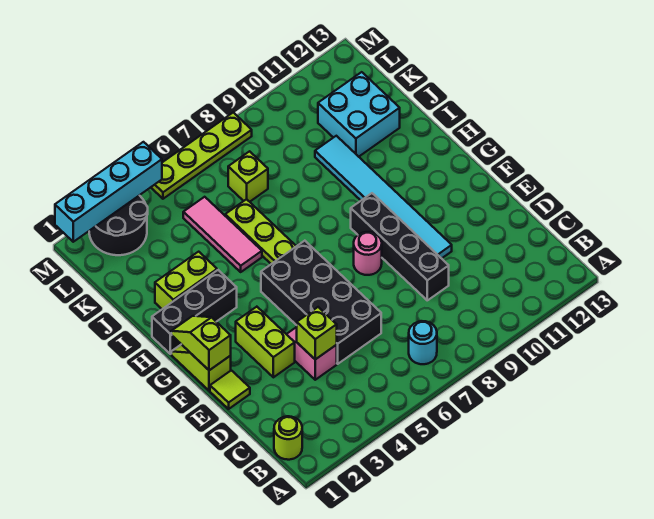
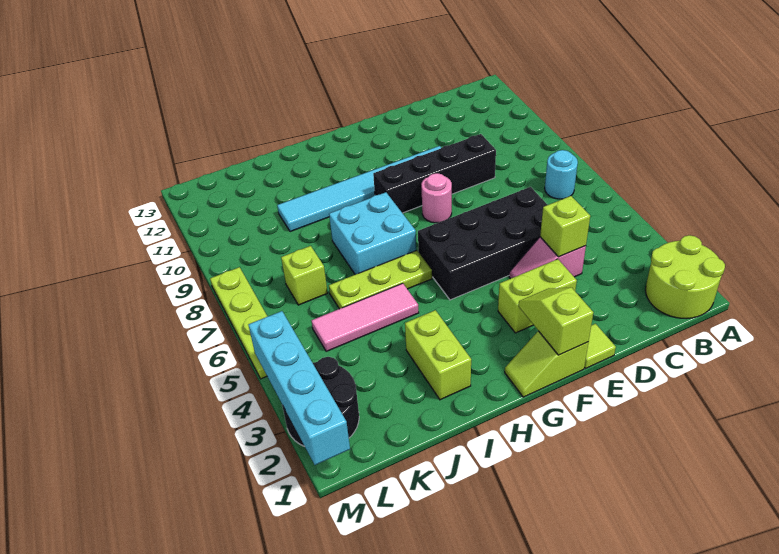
lime round brick B1 level 1 -> lime round brick A1:B2 level 1
lime slope F1:G1 level 2 top F -> lime slope F1:F2 level 2 top 1
black brick H1:H3 level 1 -> none
cyan brick J11:K12 level 1 -> cyan brick H7:I8 level 1

